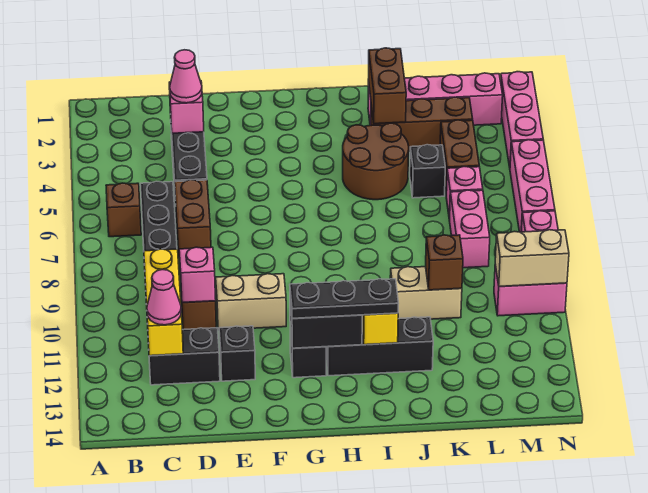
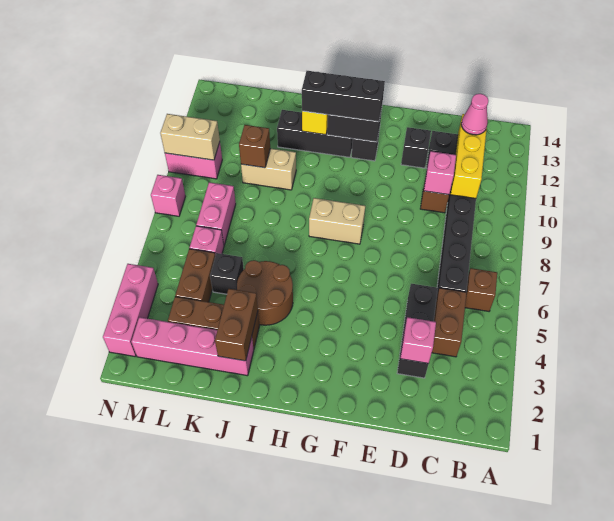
pink cone D3 level 3 -> none
brown brick D6:D7 level 1 -> brown brick C4:C5 level 1
tan brick E10:F10 level 1 -> tan brick G8:H8 level 1
black plate G12:I12 level 3 -> black brick G12:I12 level 3
pink brick N5:N7 level 1 -> none

